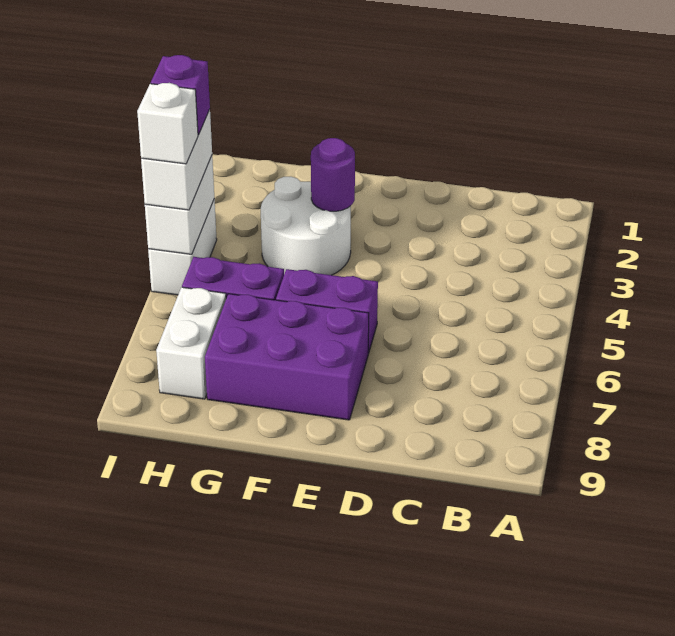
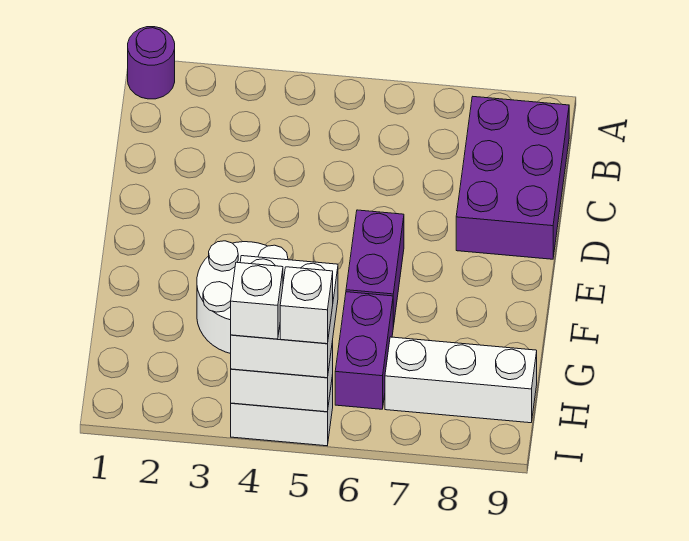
purple brick E7:G8 level 1 -> purple brick B8:D9 level 1
purple round brick F3 level 2 -> purple round brick A1 level 1
white brick H7:H8 level 1 -> white brick H7:H9 level 1
white brick I4:I5 level 3 -> white brick H4:I5 level 3
purple brick I4 level 4 -> white brick I4 level 4

